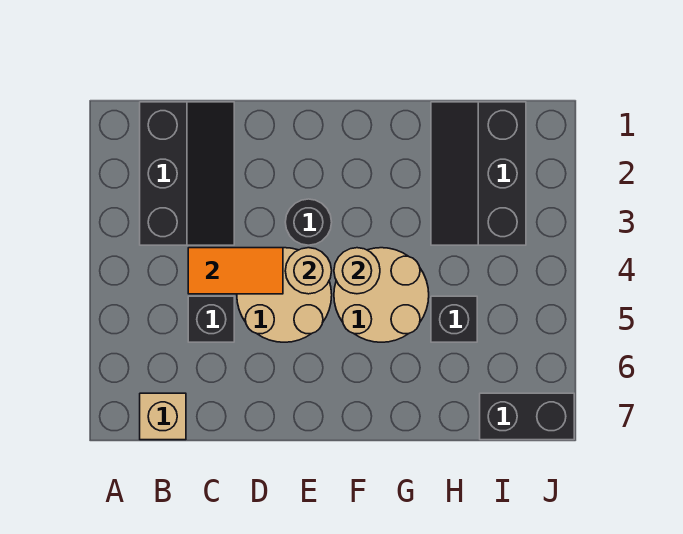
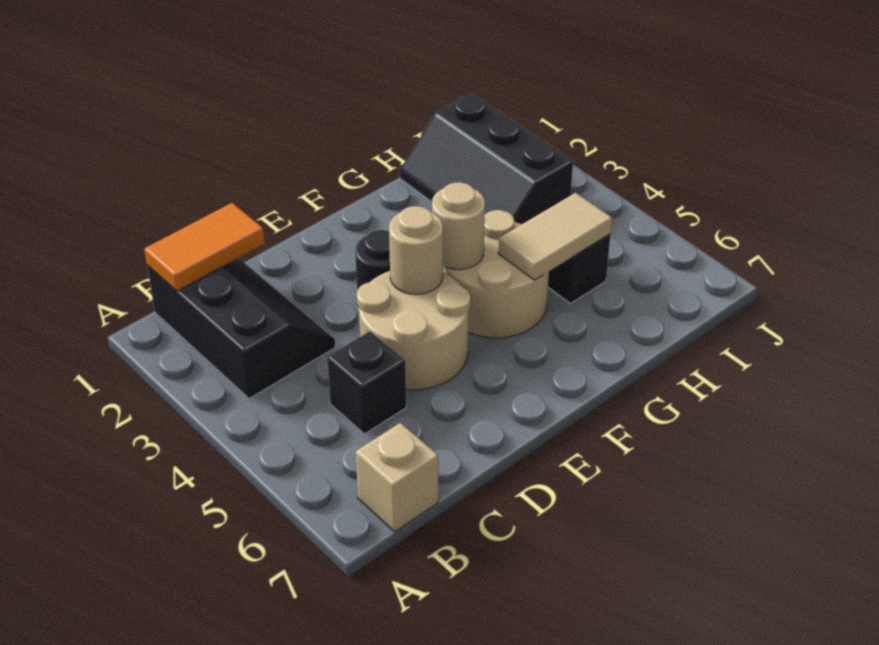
orange tile C4:D4 level 2 -> orange tile B1:C1 level 2
none -> tan tile G5:H5 level 2
black brick I7:J7 level 1 -> none

